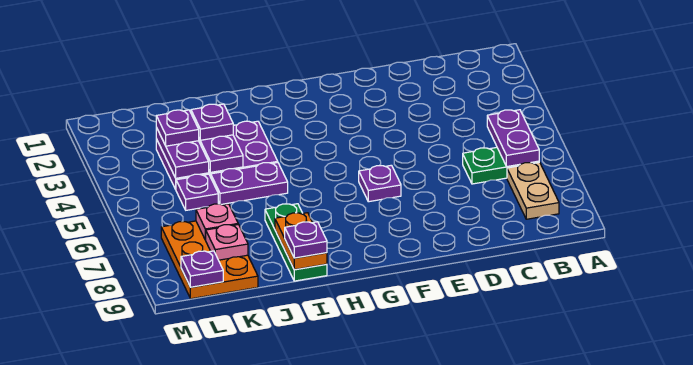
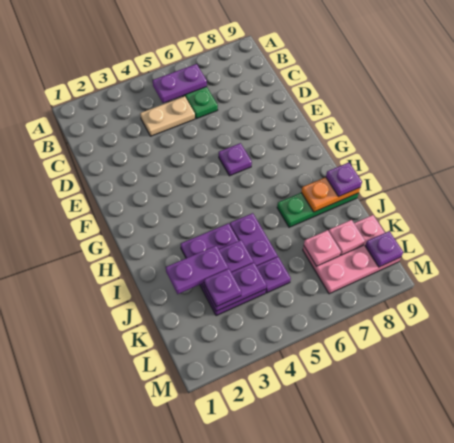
tan plate B7:B8 level 1 -> tan plate C4:C5 level 1
purple plate J3 level 3 -> purple plate J2:J3 level 3
orange plate K7:L9 level 1 -> pink plate K7:L9 level 1

